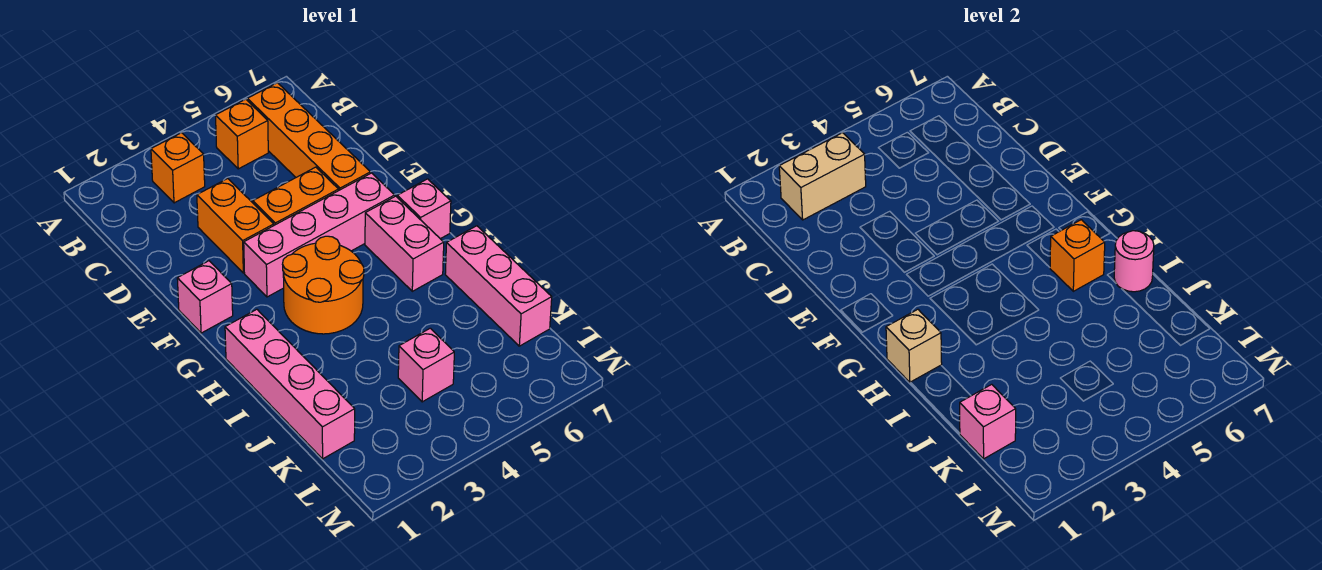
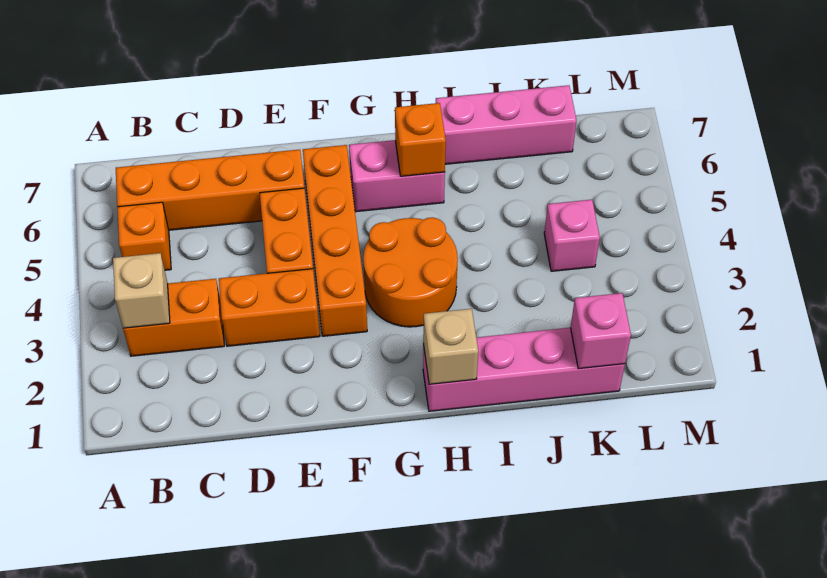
tan brick B2:B3 level 2 -> tan brick B3 level 2
orange brick B3 level 1 -> orange brick B3:C3 level 1
pink brick F1 level 1 -> none
pink brick F3:F6 level 1 -> orange brick F3:F6 level 1
pink brick G7 level 1 -> none
pink round brick I7 level 2 -> none

